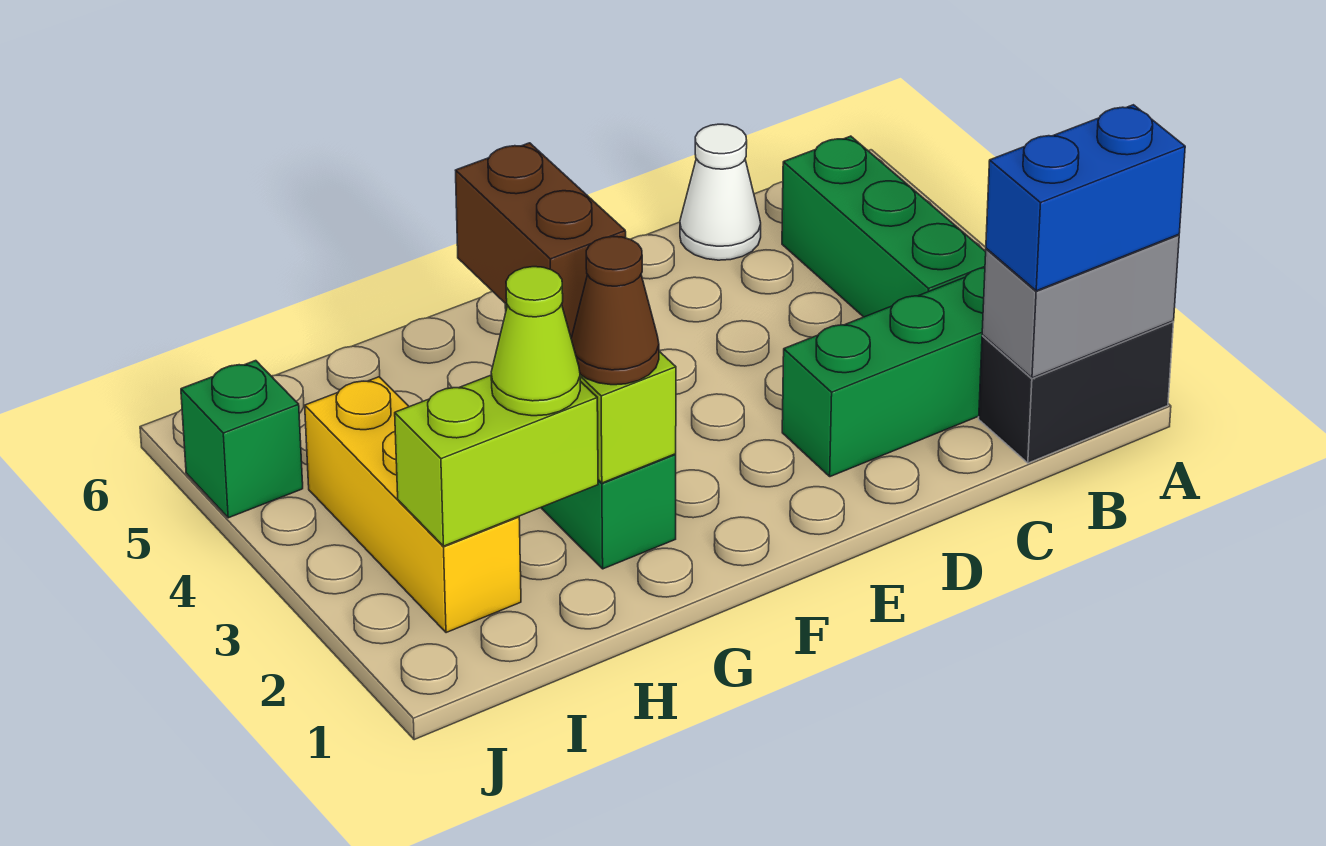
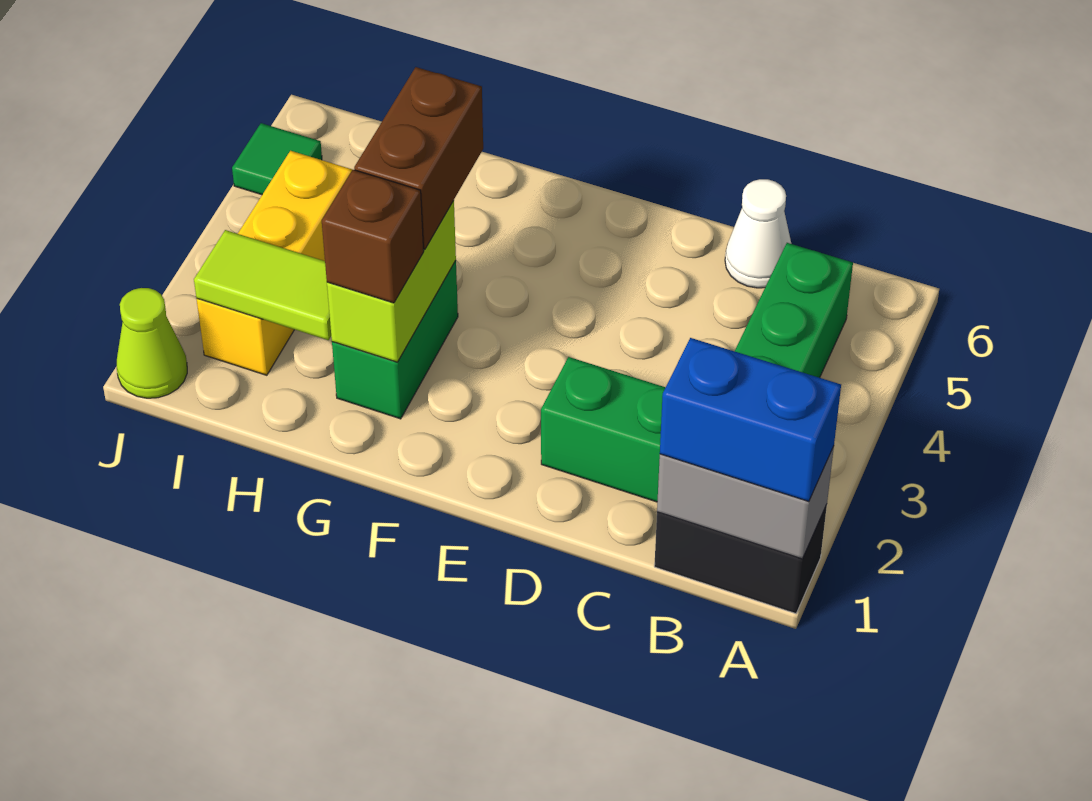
brown cone G2 level 3 -> brown brick G2 level 3
lime brick H2:I2 level 2 -> lime tile H2:I2 level 2
lime cone H2 level 3 -> lime cone J1 level 1
green brick J5 level 1 -> green tile J5 level 1

